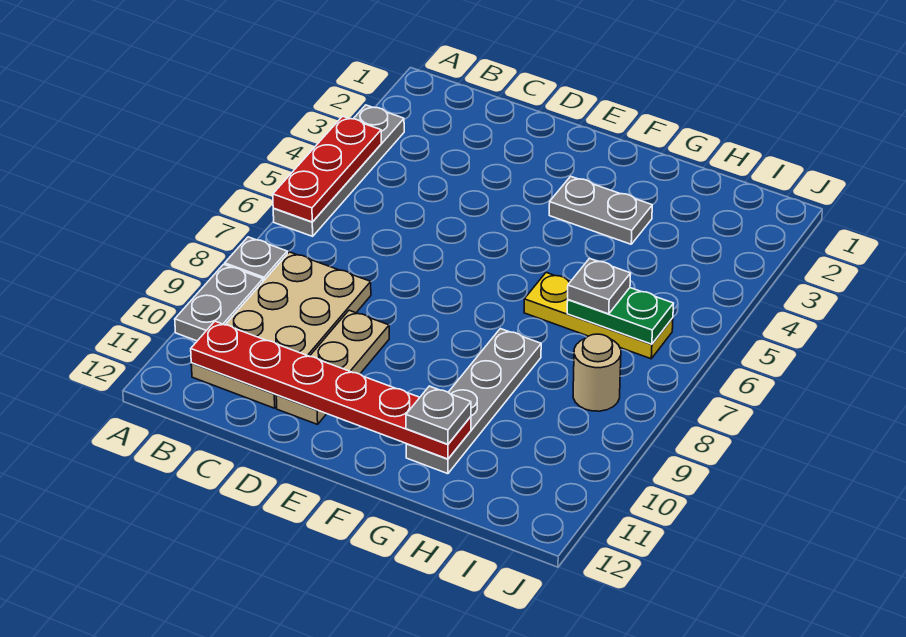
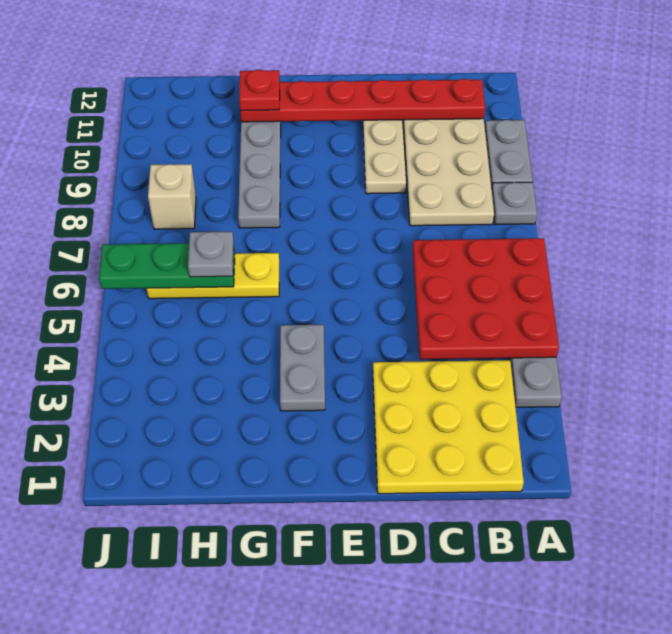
red plate A4:A6 level 2 -> red plate A4:C6 level 2
none -> yellow plate B1:D3 level 1
grey plate F3:G3 level 1 -> grey plate F3:F4 level 1
grey plate G11 level 3 -> red plate G11 level 3
green plate H6:I6 level 2 -> green plate H6:J6 level 2
tan round brick I8 level 1 -> tan brick I8 level 1

